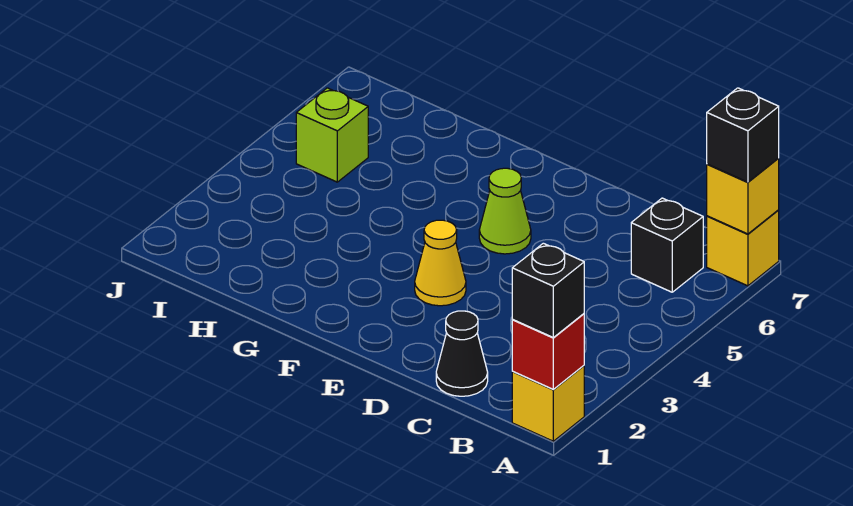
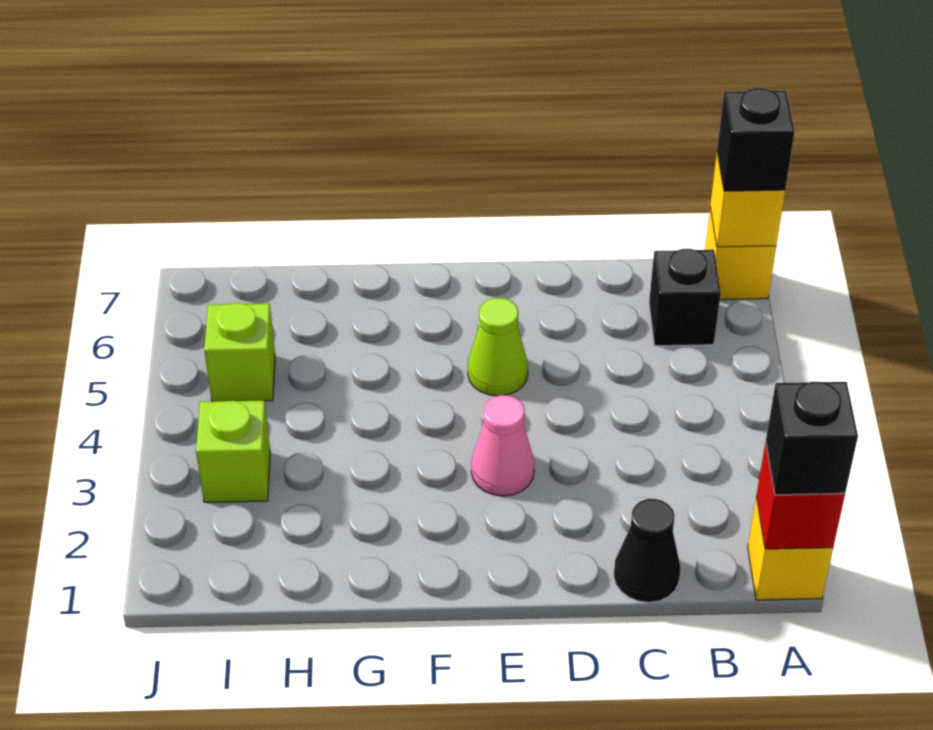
yellow cone E3 level 1 -> pink cone E3 level 1
none -> lime brick I3 level 1

